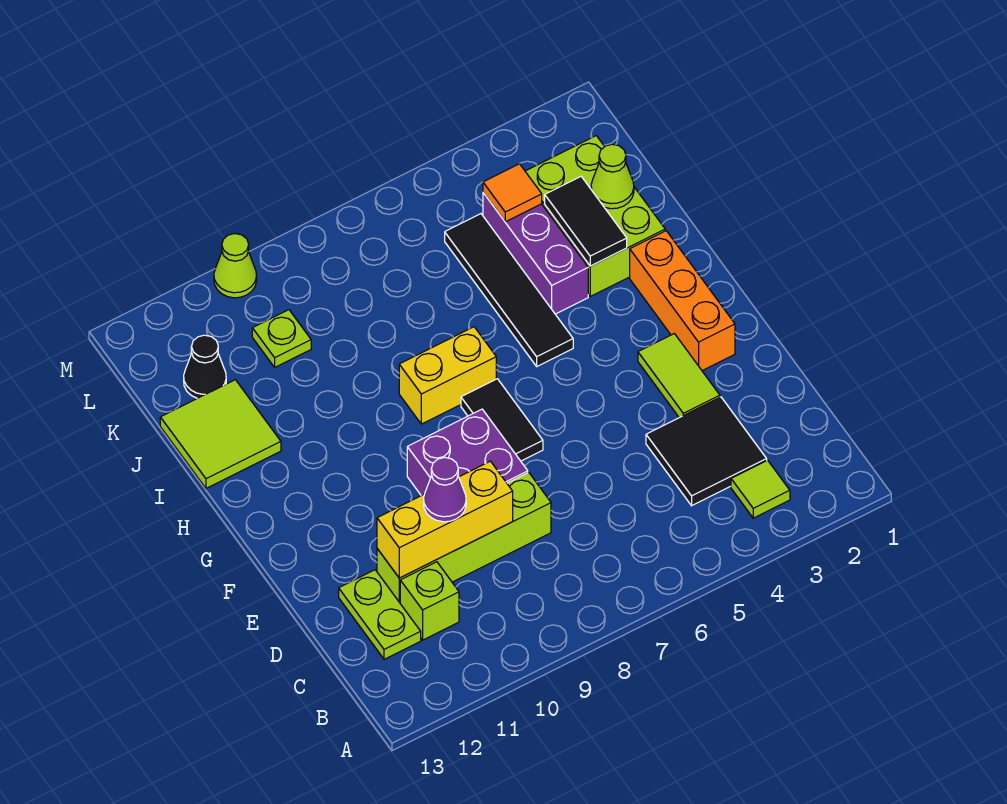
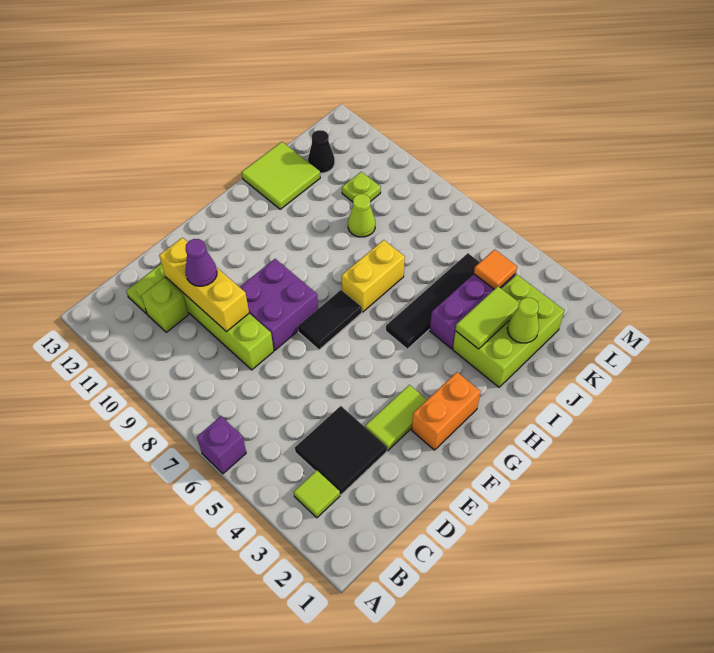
none -> purple brick A6 level 1
orange brick F2:H2 level 1 -> orange brick F2:G2 level 1
yellow brick H7:H8 level 1 -> yellow brick H7:I7 level 1
black tile I3:J3 level 2 -> lime tile I3:J3 level 2
lime cone M10 level 1 -> lime cone J9 level 1

